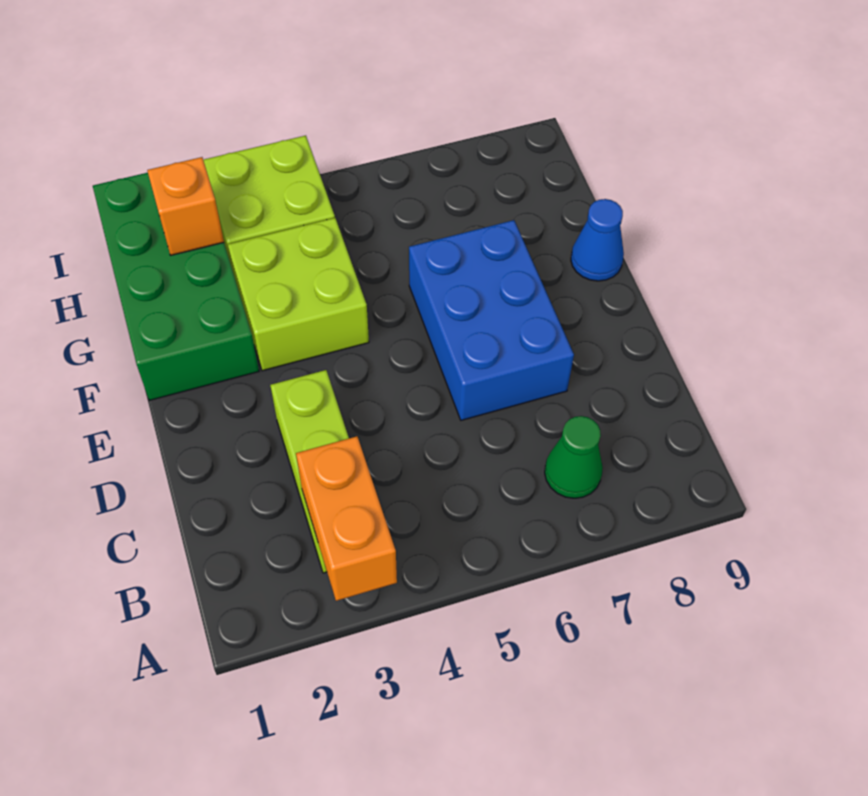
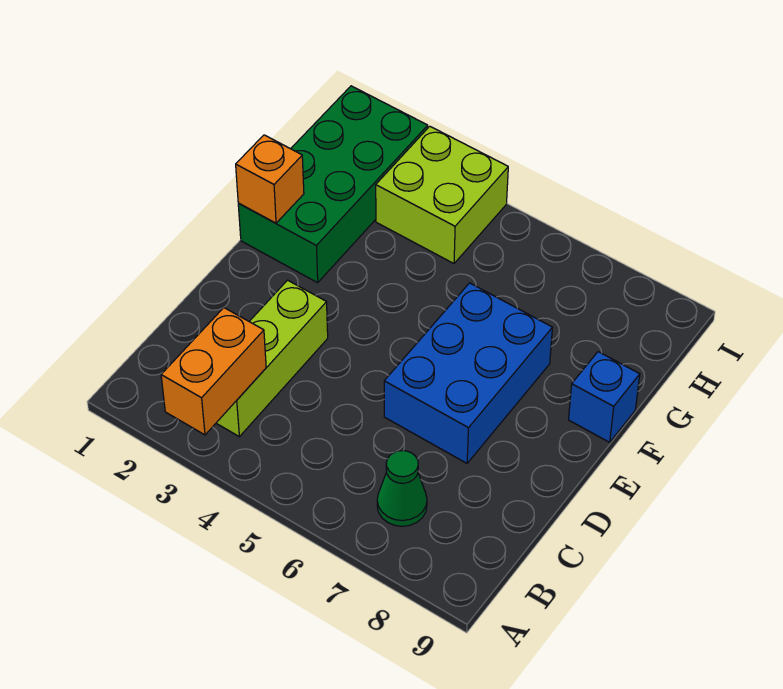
lime brick F3:G4 level 1 -> none
blue cone F9 level 1 -> blue brick F9 level 1
orange brick H2 level 2 -> orange brick F1 level 2

